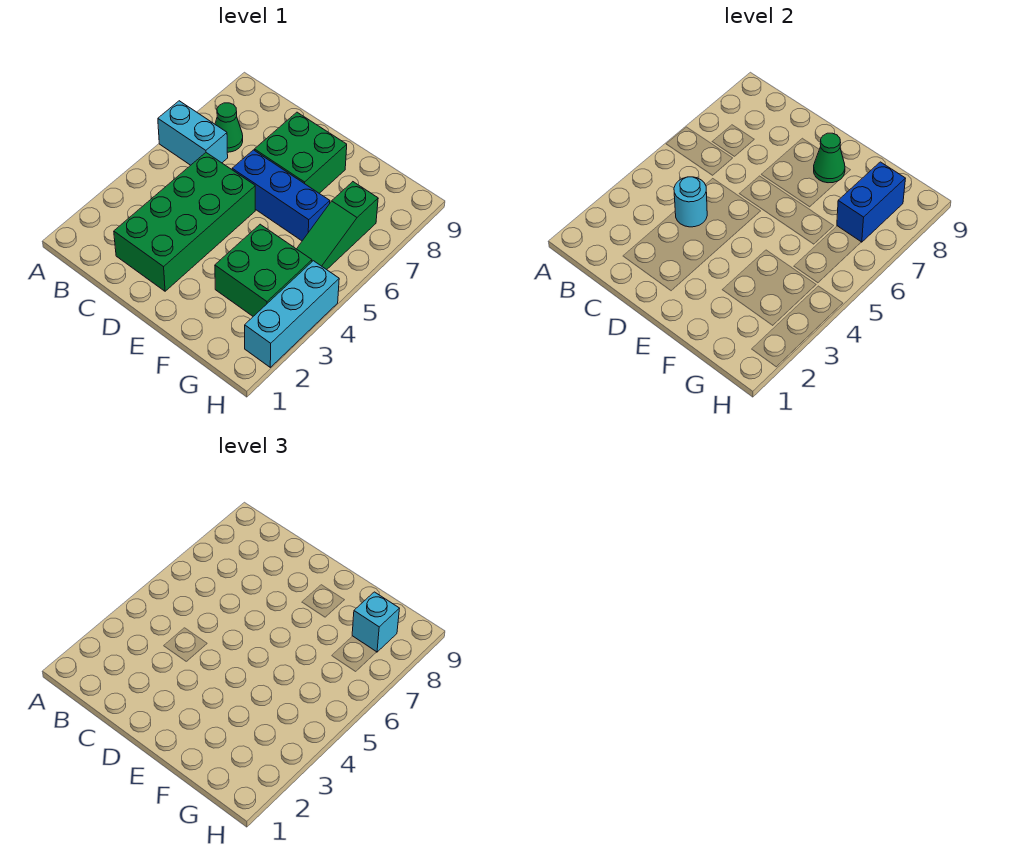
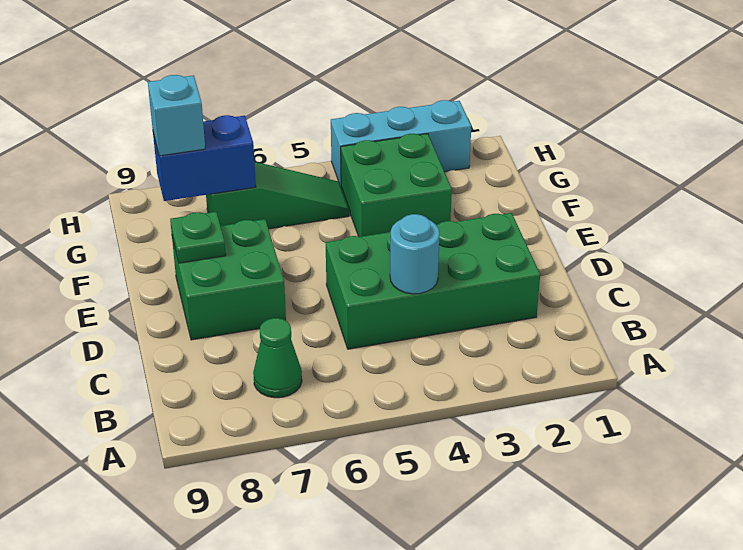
cyan brick A6:B6 level 1 -> none
blue brick D6:F6 level 1 -> none
green cone E8 level 2 -> green plate E8 level 2

